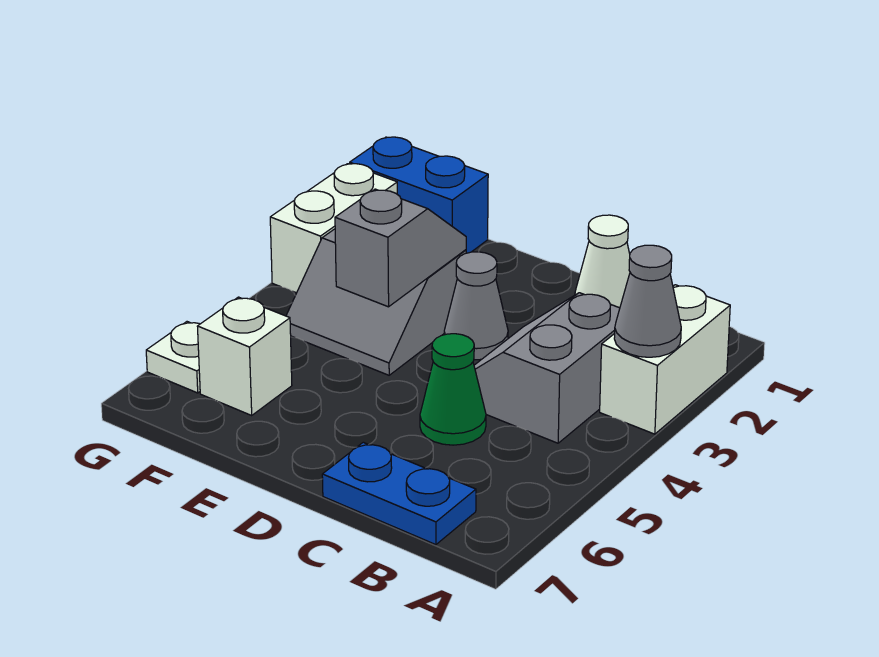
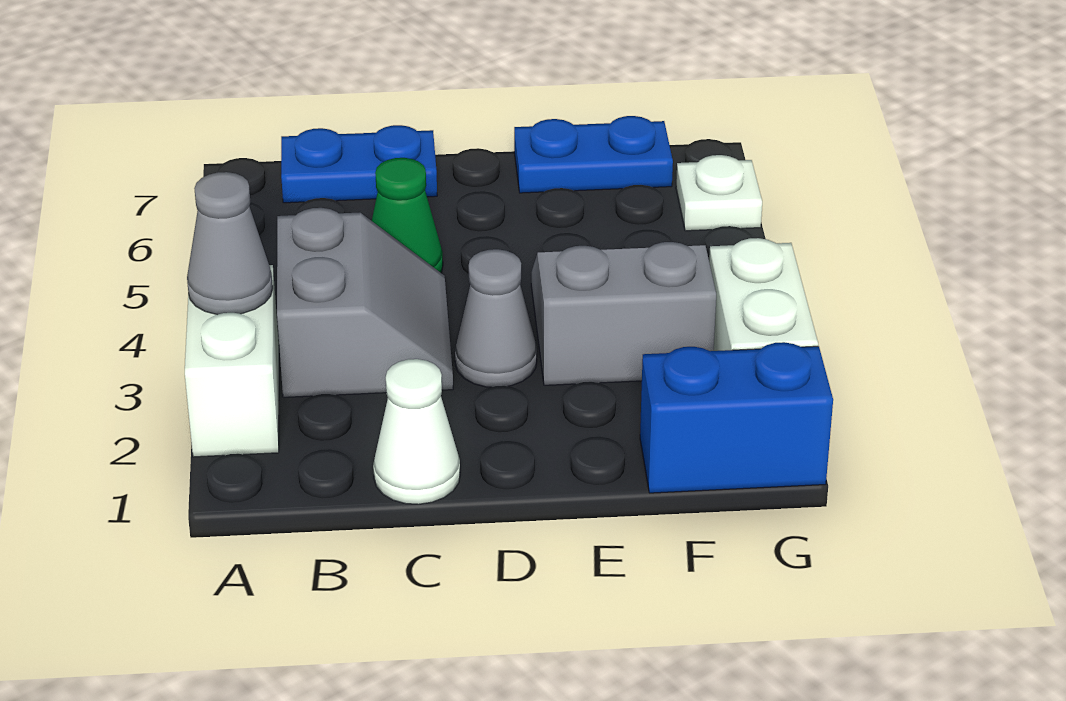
grey slope E3:E4 level 2 top 4 -> none
none -> blue plate E7:F7 level 1
white brick F6 level 1 -> none

